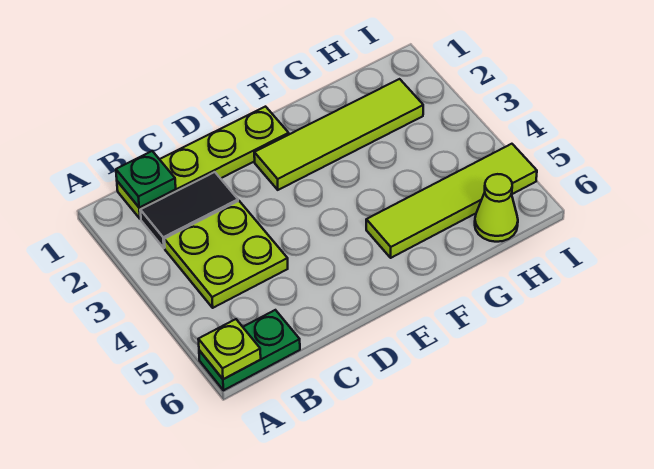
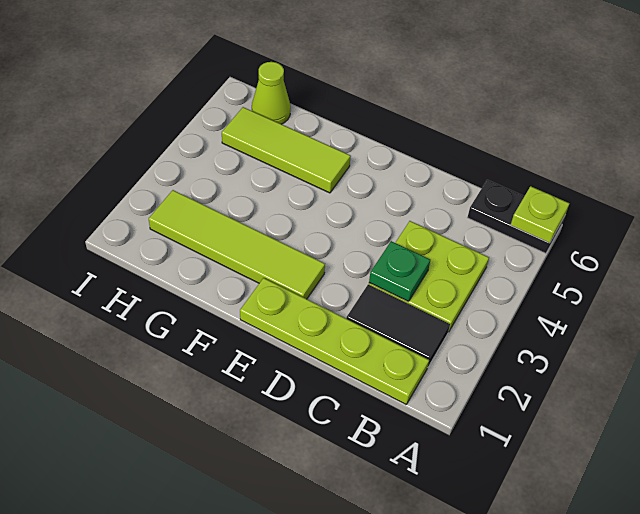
green plate A6:B6 level 1 -> black plate A6:B6 level 1
green plate B1 level 2 -> green plate C3 level 2
lime tile F5:I5 level 1 -> lime tile F5:H5 level 1

